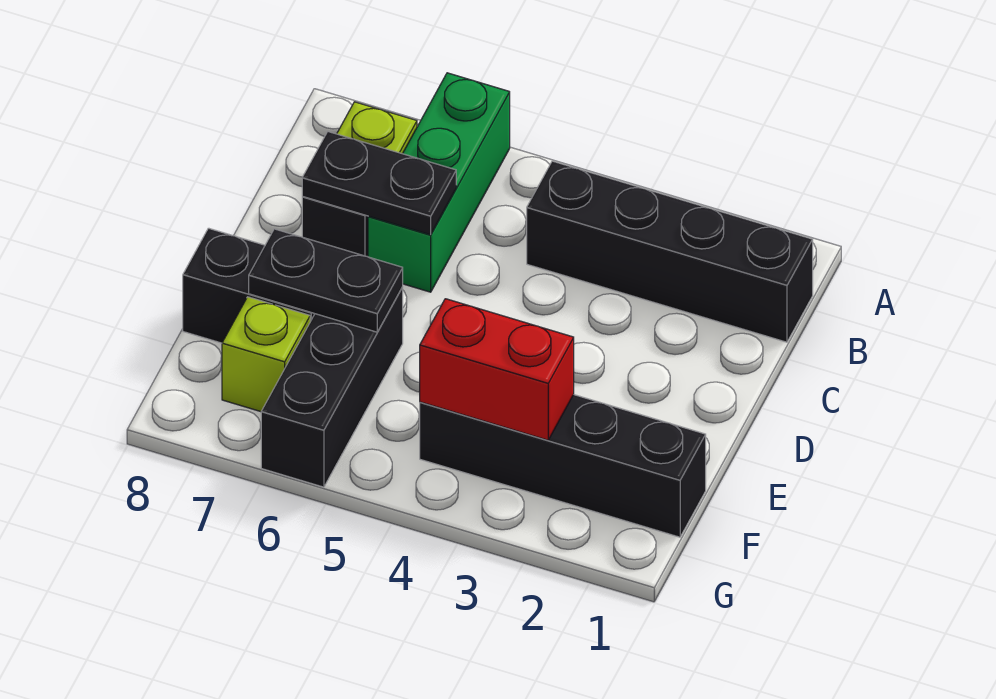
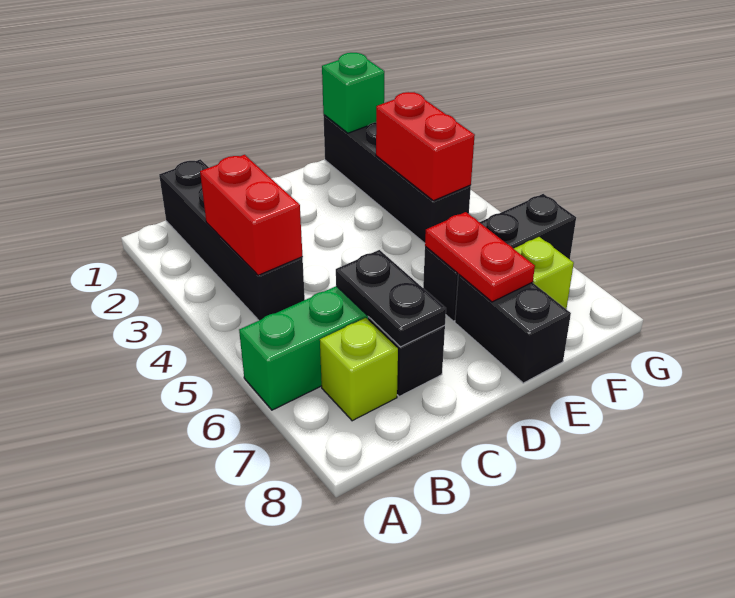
none -> red brick B3:B4 level 2
black plate E6:E7 level 2 -> red plate E6:E7 level 2
none -> green brick F1 level 2

